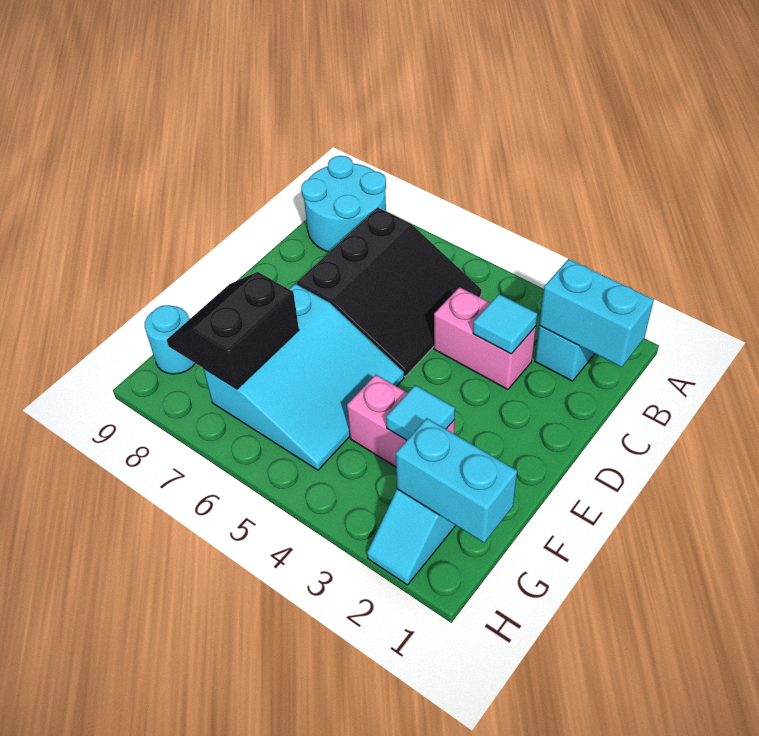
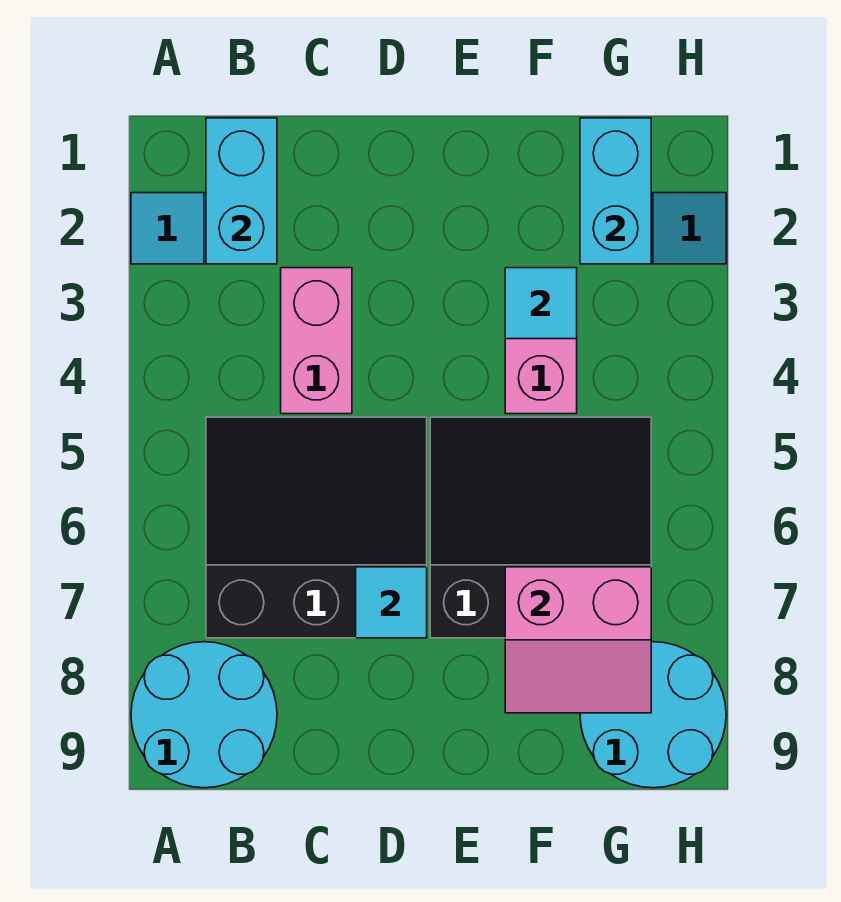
cyan tile C3 level 2 -> cyan tile D7 level 2
cyan slope E5:G7 level 1 top 7 -> black slope E5:G7 level 1 top 7
black slope F7:G8 level 2 top 7 -> pink slope F7:G8 level 2 top 7
cyan round brick G9 level 1 -> cyan round brick G8:H9 level 1

